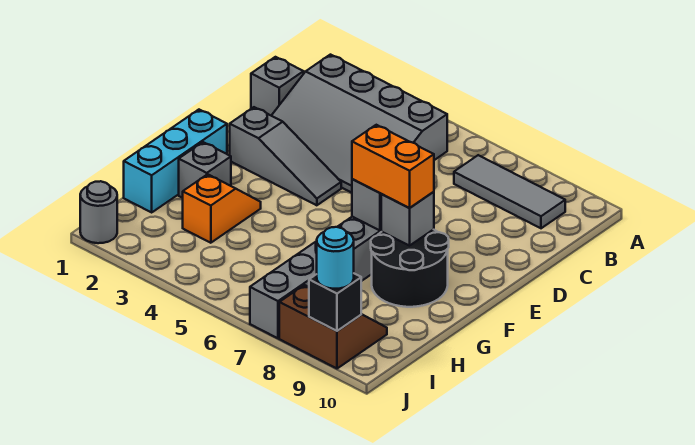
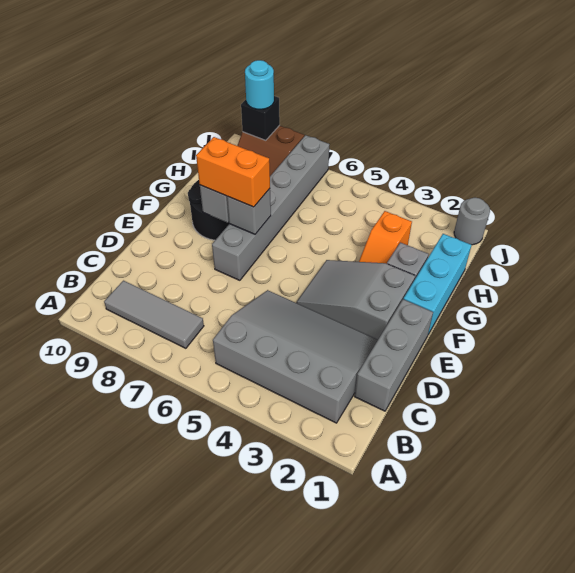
grey brick C1 level 1 -> grey brick C1:E1 level 1
grey slope E2:E4 level 1 top 2 -> grey slope E2:F4 level 1 top 2

